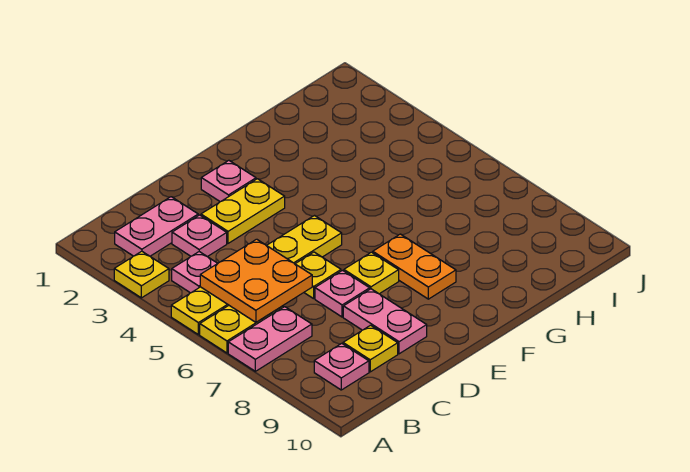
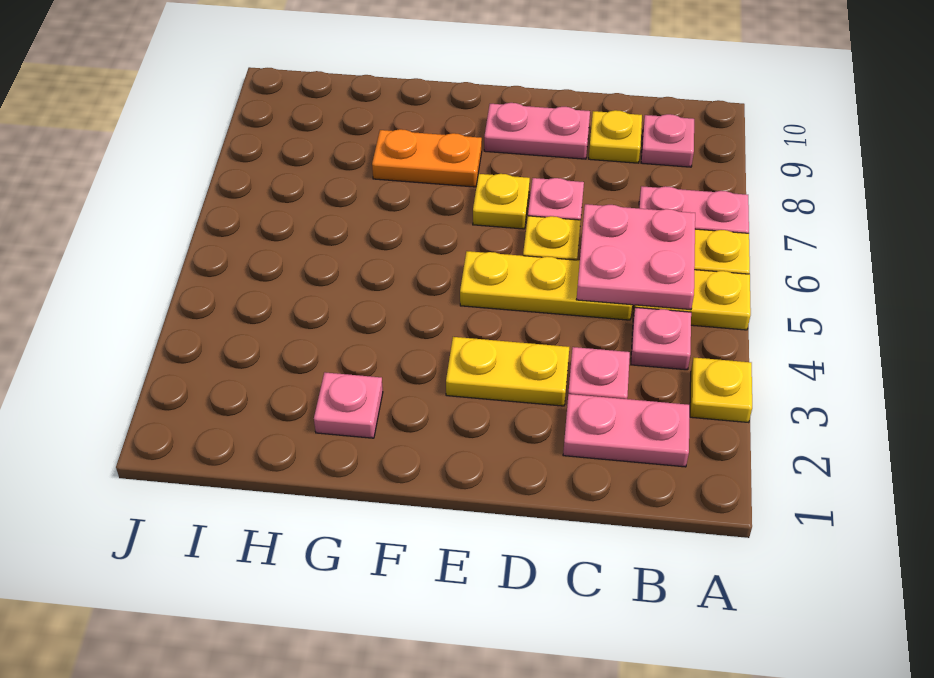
orange plate B5:C6 level 2 -> pink plate B5:C6 level 2
pink plate D8:D9 level 1 -> pink plate D9:E9 level 1
pink plate E2 level 1 -> pink plate G2 level 1
orange plate F7:F8 level 1 -> orange plate F8:G8 level 1

